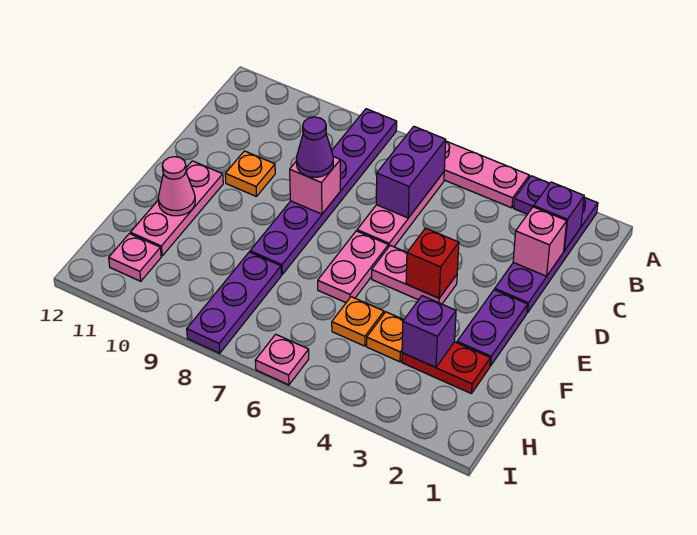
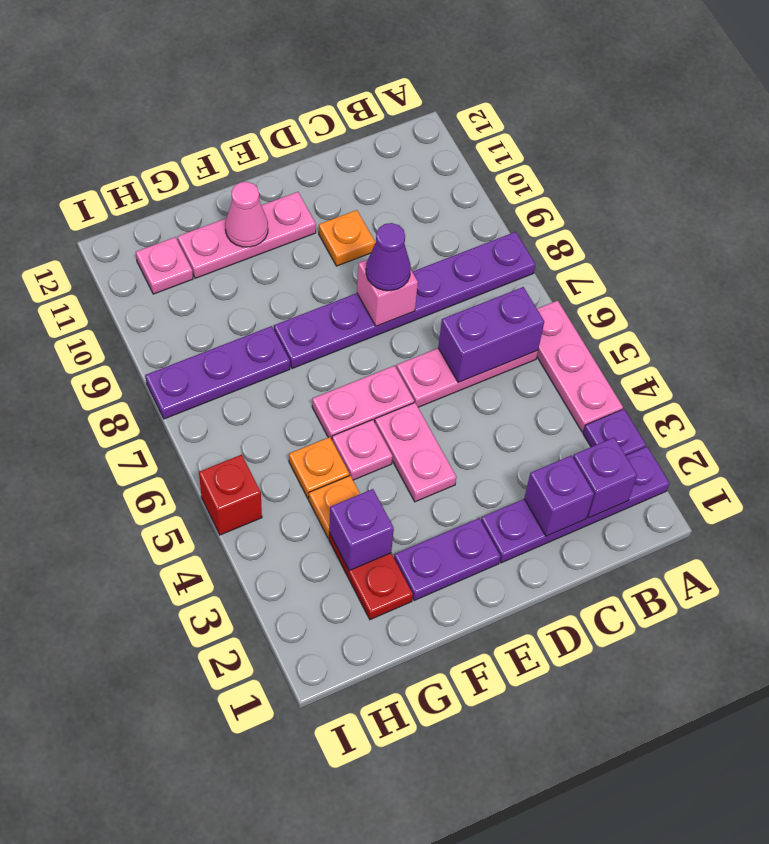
pink brick C2 level 2 -> purple brick C2 level 2
red brick E4 level 2 -> red brick I5 level 1
pink plate I6 level 1 -> pink plate F5 level 1

